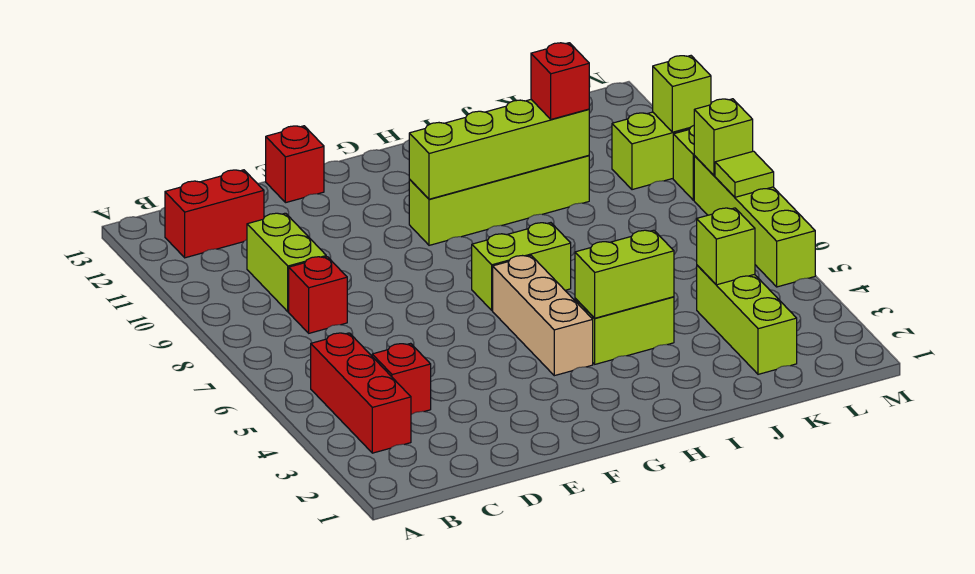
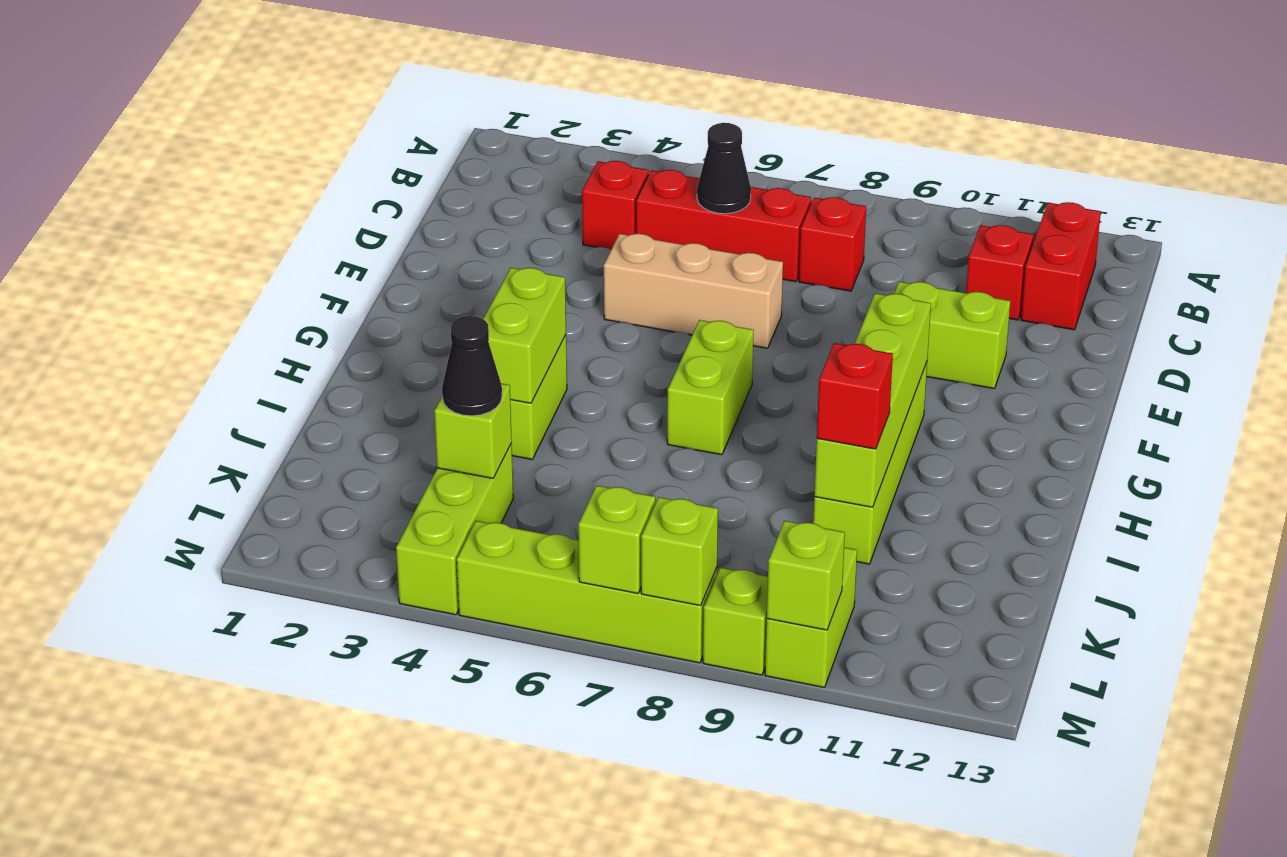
red brick B3:B5 level 1 -> red brick C5:C7 level 1
none -> black cone C6 level 2
lime brick C9:C10 level 1 -> lime brick E10:E11 level 1
red brick E13 level 1 -> red brick C11 level 1
tan brick G4:G6 level 1 -> tan brick E5:E7 level 1
lime brick K2:K4 level 1 -> lime brick K4:M4 level 1
none -> black cone K4 level 3
lime tile M7 level 2 -> lime brick M7 level 2

